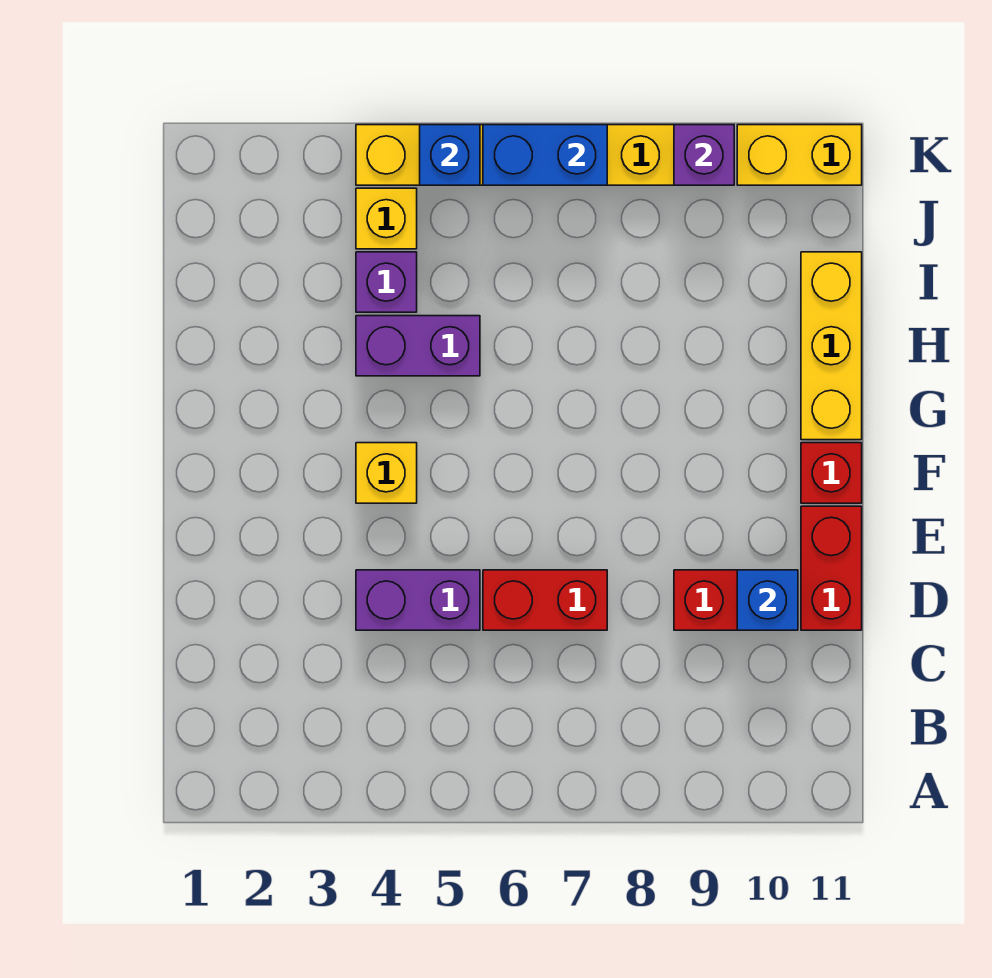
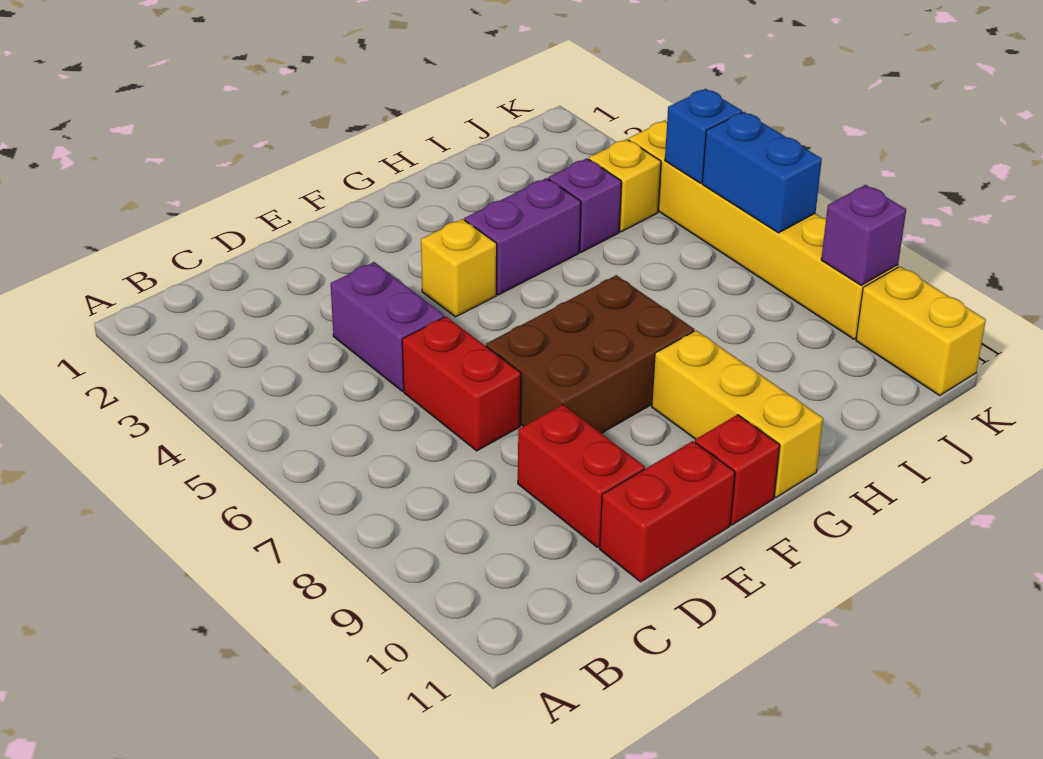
blue brick D10 level 2 -> none
none -> brown brick E7:G8 level 1
yellow brick G11:I11 level 1 -> yellow brick G9:G11 level 1
purple brick H4:H5 level 1 -> purple brick G4:H4 level 1

